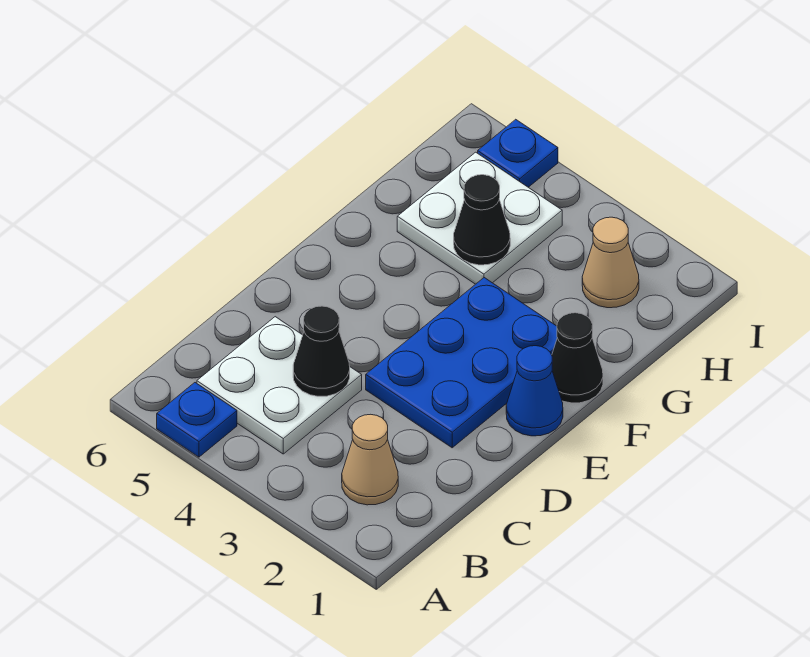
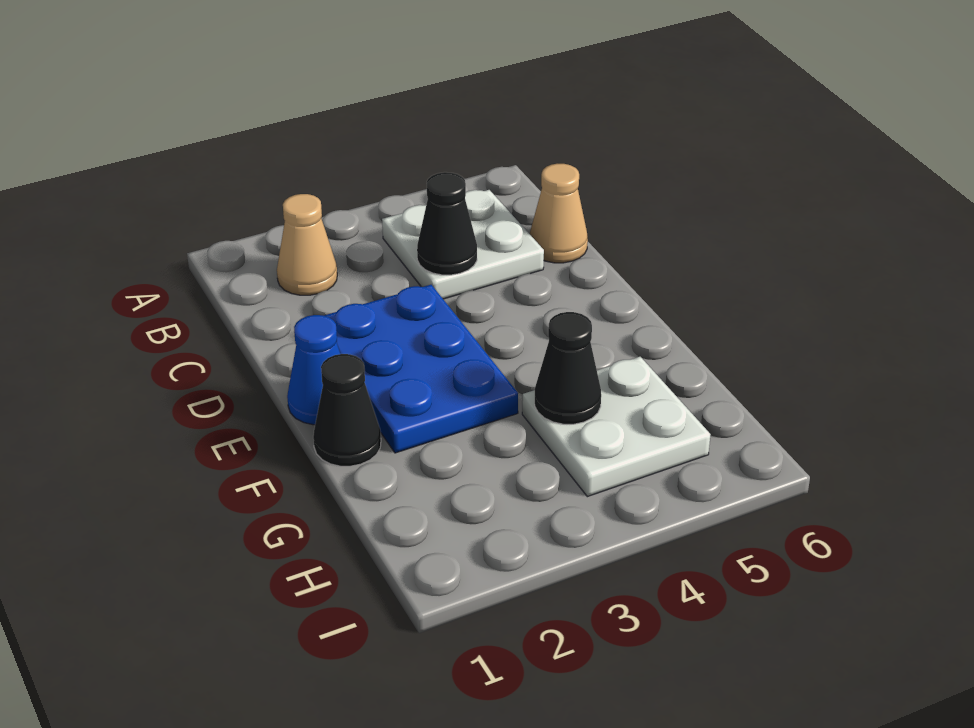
blue plate A5 level 1 -> none
tan cone H2 level 1 -> tan cone C6 level 1
blue plate I5 level 1 -> none

